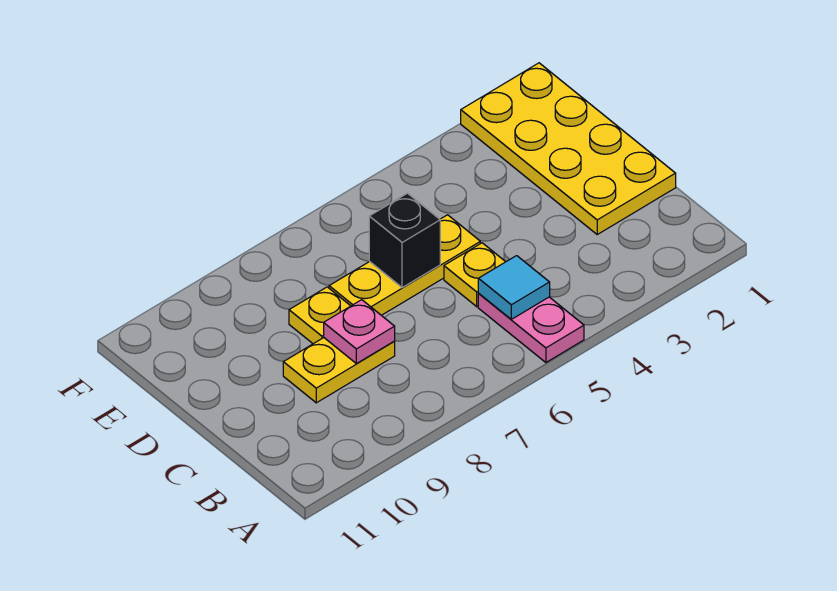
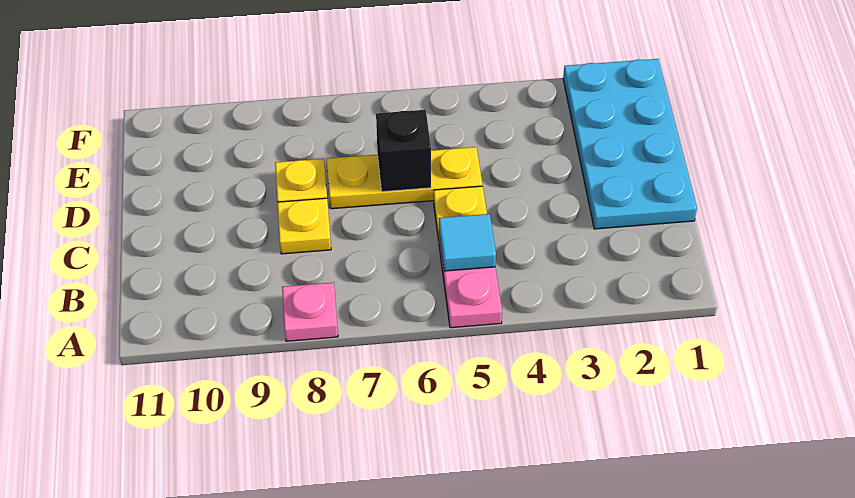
yellow plate C1:F2 level 1 -> cyan plate C1:F2 level 1
yellow plate C8:C9 level 1 -> yellow plate C8 level 1
pink plate C8 level 2 -> pink plate A8 level 1

